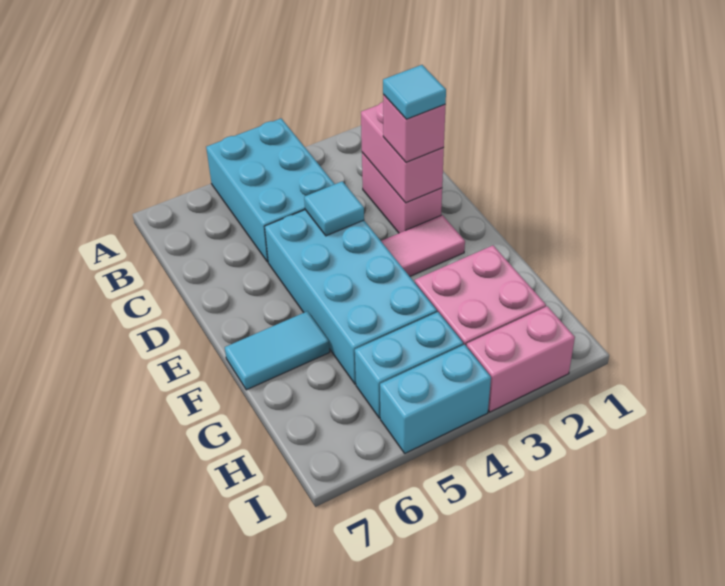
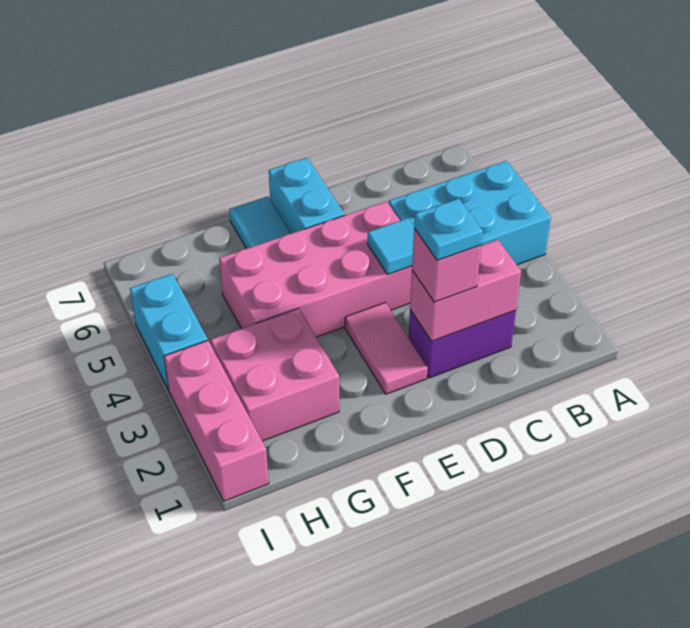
pink brick C2:D2 level 1 -> purple brick C2:D2 level 1
cyan tile D2 level 4 -> cyan plate D2 level 4
cyan brick D4:G5 level 1 -> pink brick D4:G5 level 1
cyan brick H4:H5 level 1 -> cyan brick E6:E7 level 1
pink brick I2:I3 level 1 -> pink brick I1:I3 level 1

